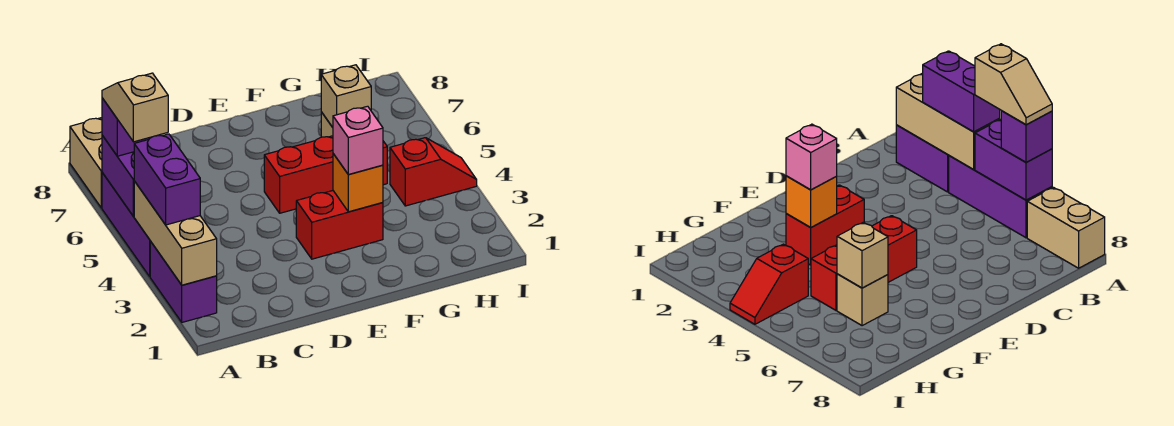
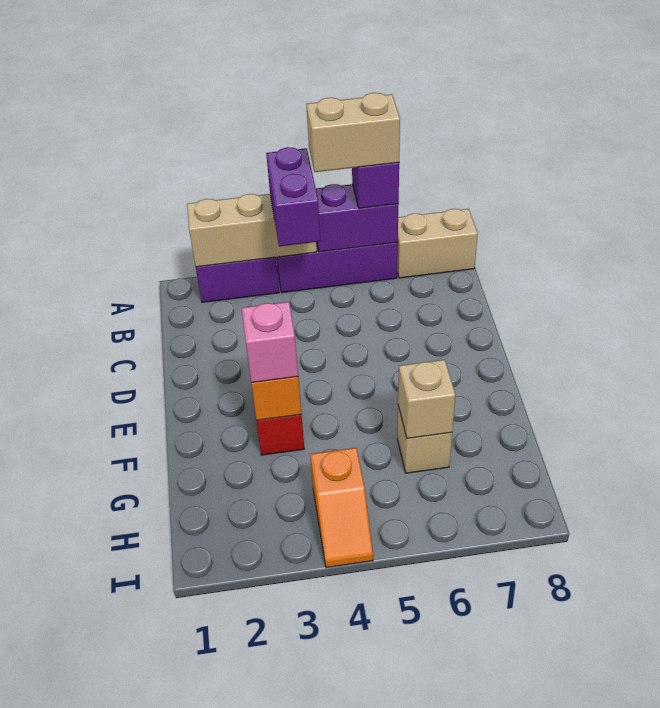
purple brick A3:A4 level 3 -> purple brick A4:B4 level 3
tan slope A5:A6 level 4 top 5 -> tan brick A5:A6 level 4
red brick E5:G5 level 1 -> none
red slope H4:I4 level 1 top H -> orange slope H4:I4 level 1 top H

